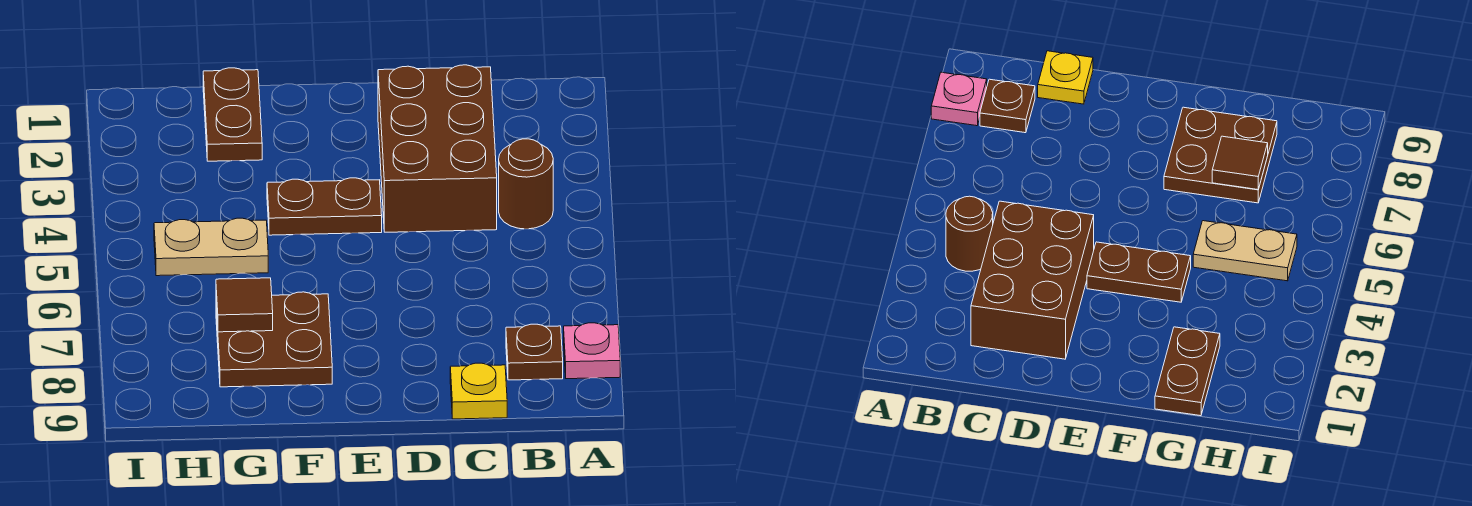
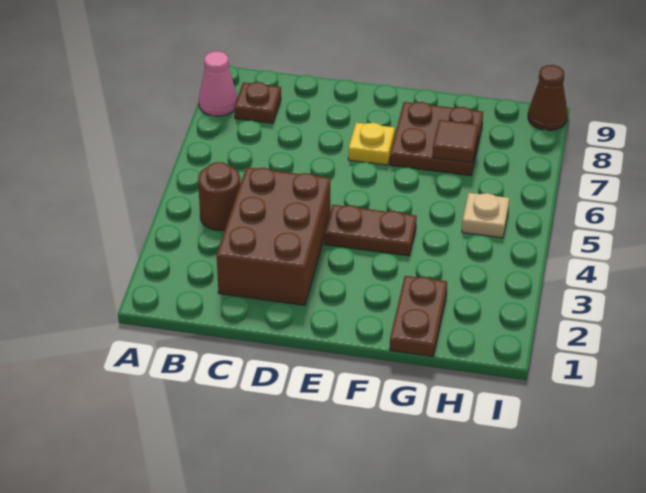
pink plate A8 level 1 -> pink cone A8 level 1
yellow plate C9 level 1 -> yellow plate E7 level 1
tan plate G5:H5 level 1 -> tan plate H5 level 1
none -> brown cone I9 level 1

